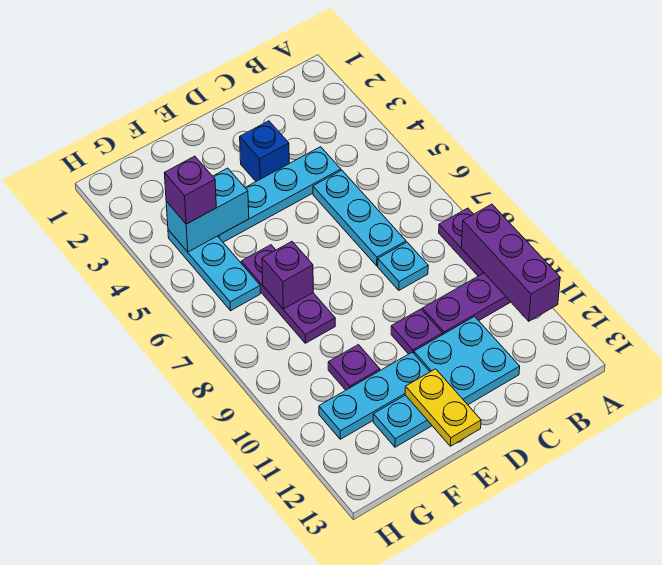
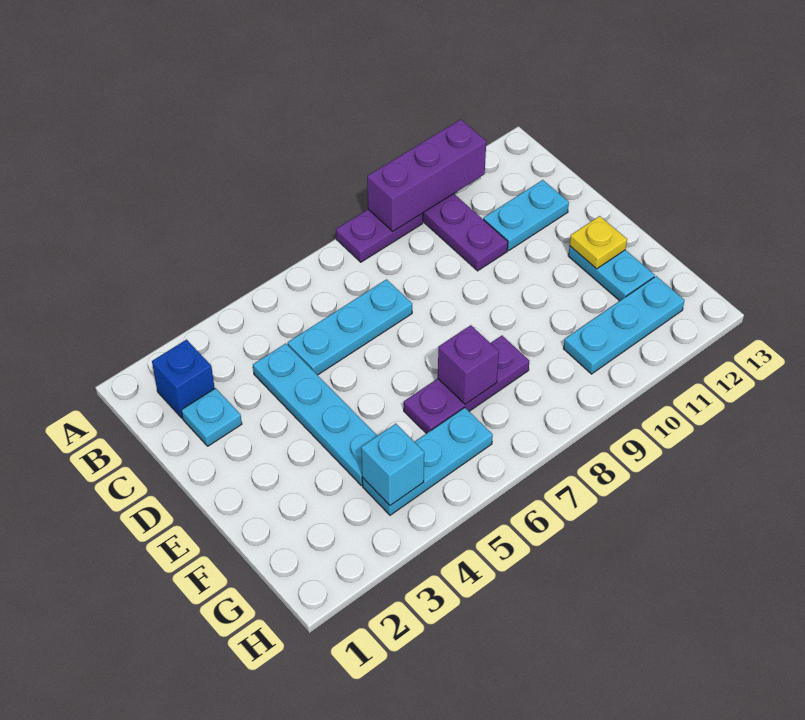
cyan plate C8 level 1 -> cyan plate C2 level 1
cyan plate C11:D12 level 1 -> cyan plate C11:C12 level 1
blue brick D3 level 1 -> blue brick B2 level 1
purple plate D10 level 1 -> none
cyan plate E11:G11 level 1 -> cyan plate G10:G12 level 1
yellow plate E12:E13 level 2 -> yellow plate E12 level 2
cyan brick F4:G4 level 2 -> cyan brick G4 level 2
purple plate F10 level 1 -> none
purple brick G4 level 3 -> none

